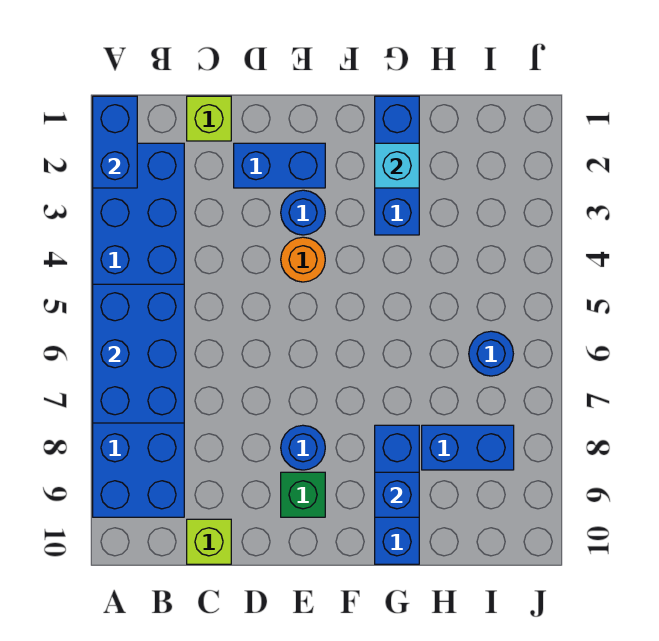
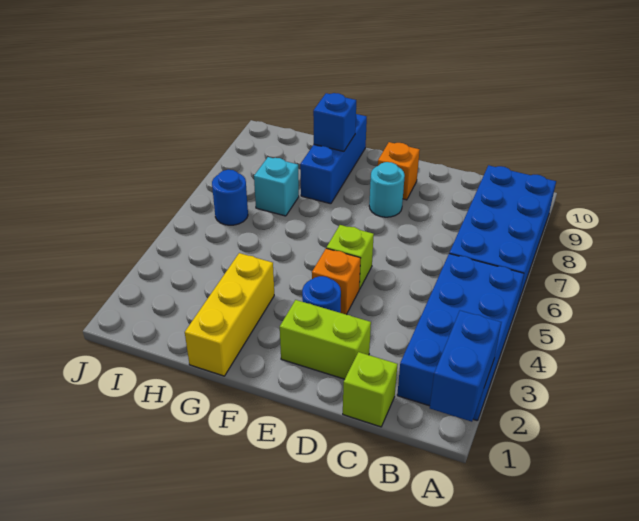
blue brick A5:B7 level 2 -> none
lime brick C10 level 1 -> lime brick E5 level 1
blue brick D2:E2 level 1 -> lime brick D2:E2 level 1
orange round brick E4 level 1 -> orange brick E4 level 1
blue round brick E8 level 1 -> cyan round brick E8 level 1
green brick E9 level 1 -> orange brick E9 level 1
blue brick G1:G3 level 1 -> yellow brick G1:G3 level 1
cyan brick G2 level 2 -> cyan brick H7 level 1
blue brick H8:I8 level 1 -> none

